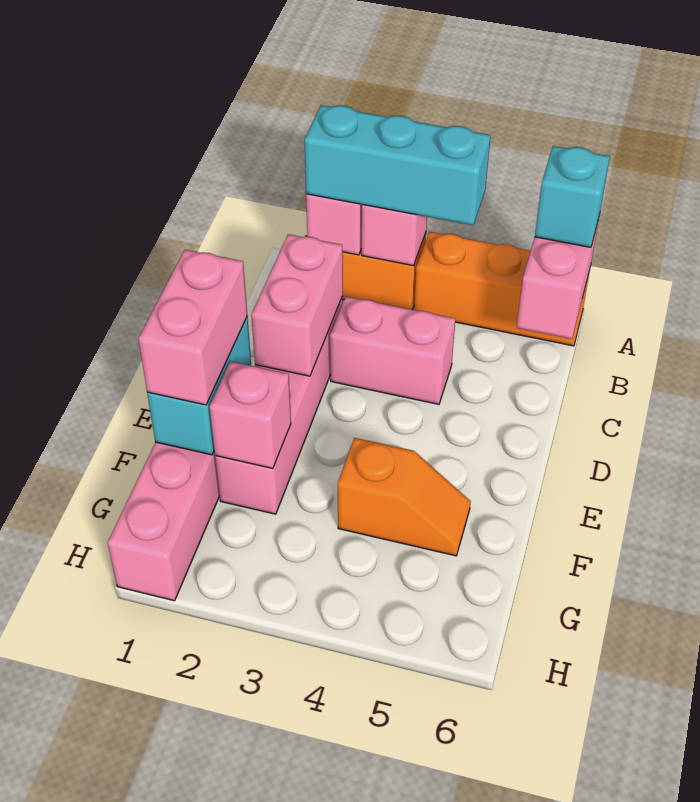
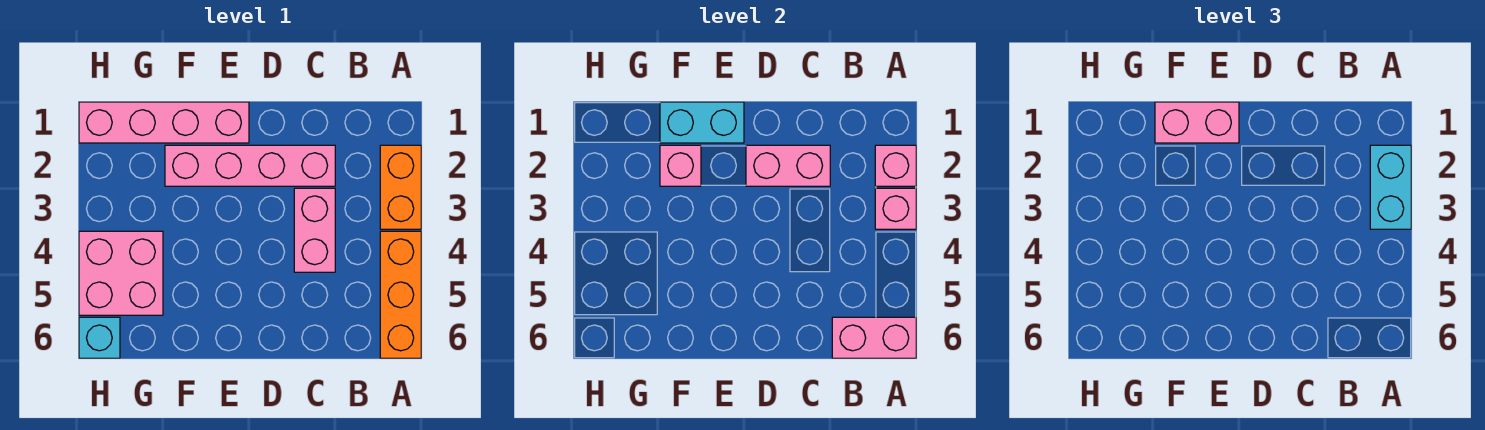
cyan brick A2:A4 level 3 -> cyan brick A2:A3 level 3
cyan brick A6 level 3 -> cyan brick H6 level 1
orange slope F4:F5 level 1 top 4 -> none
none -> pink brick G4:H5 level 1

